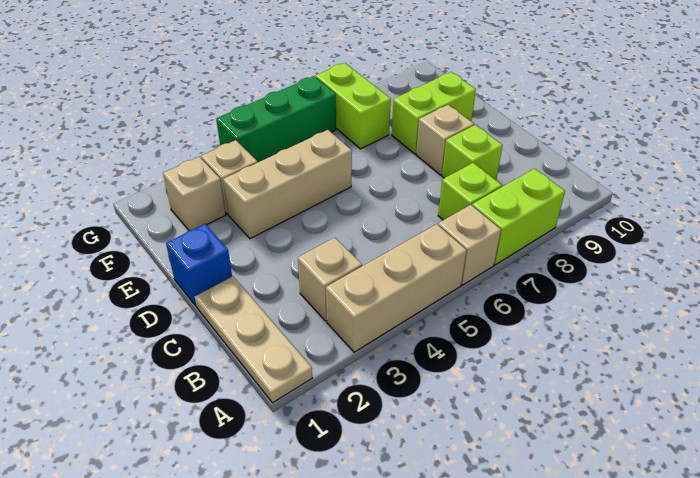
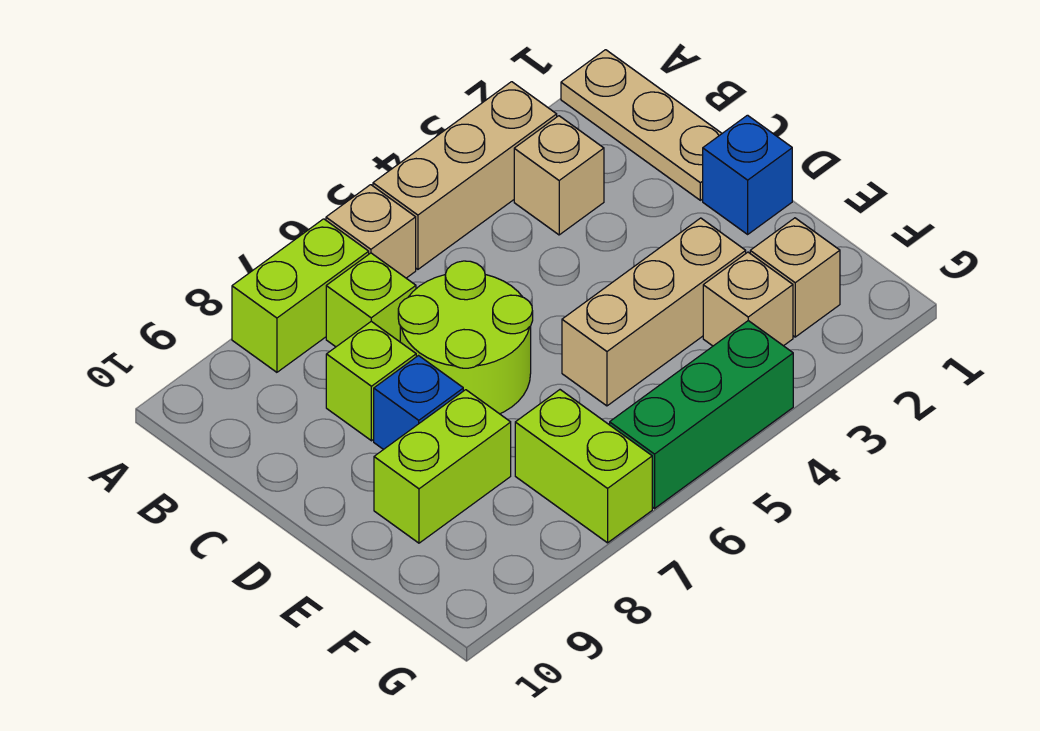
none -> lime round brick C6:D7 level 1
tan brick D8 level 1 -> blue brick D8 level 1

